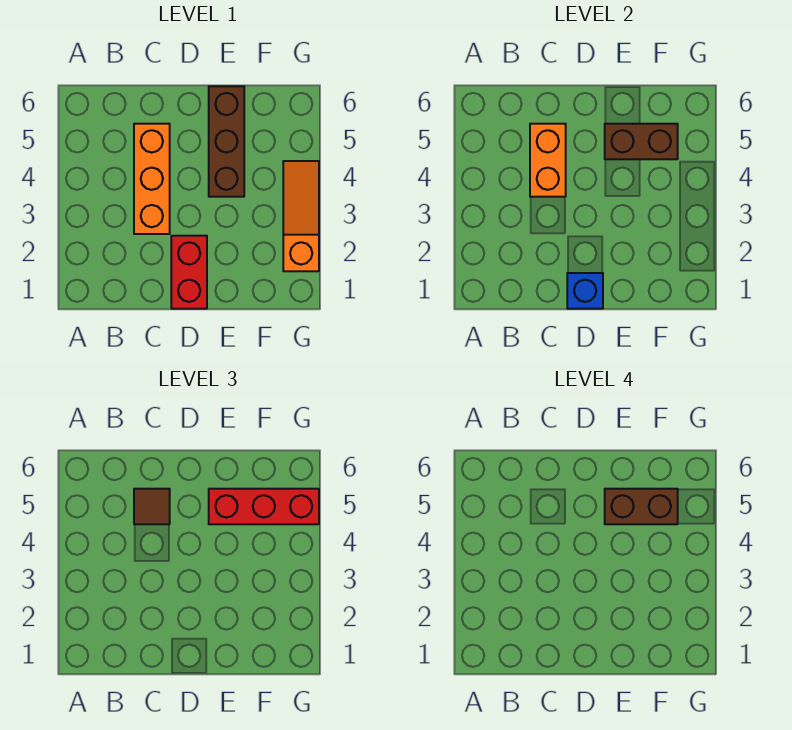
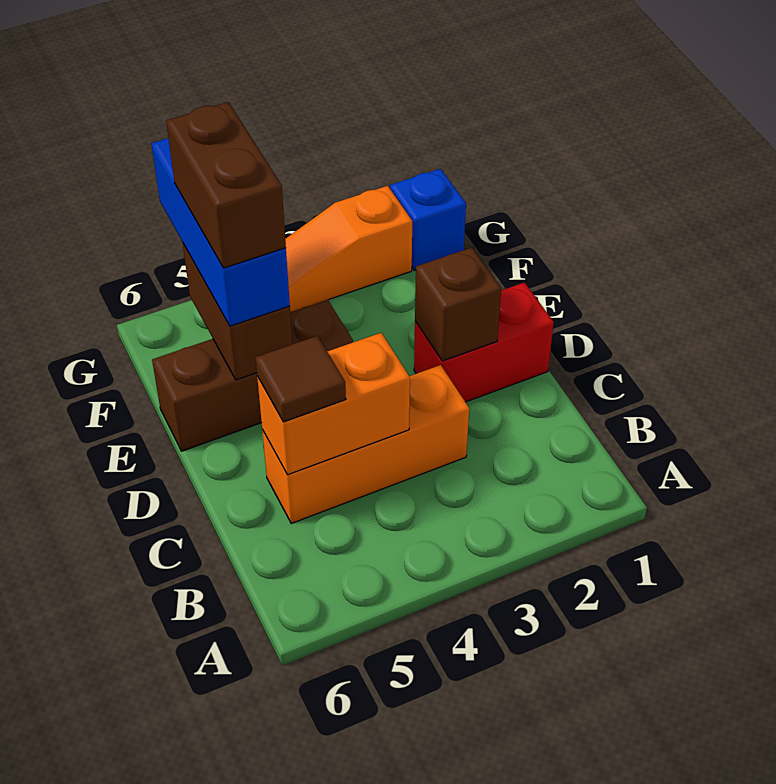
blue brick D1 level 2 -> blue brick G1 level 1
none -> brown brick D2 level 2
red brick E5:G5 level 3 -> blue brick E5:G5 level 3

